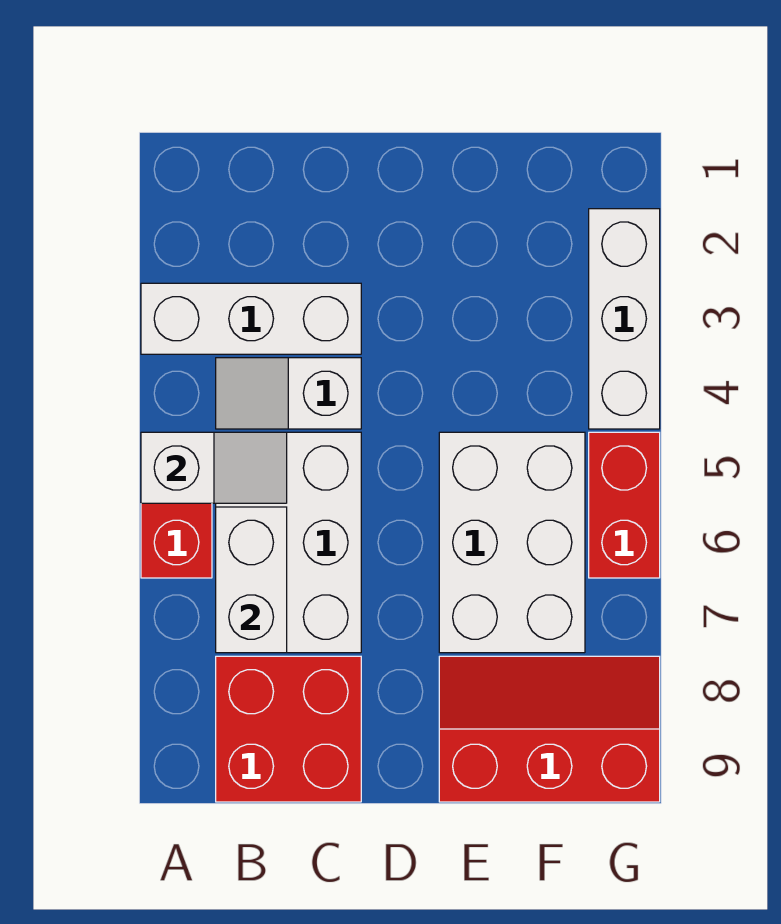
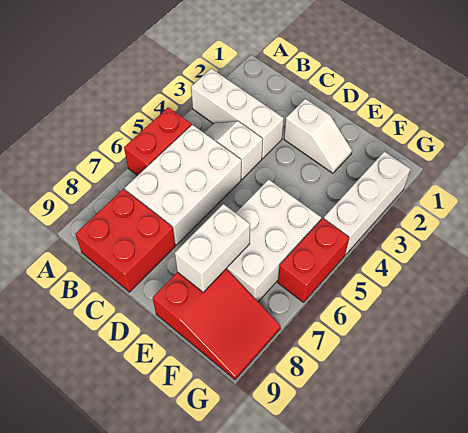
white slope A5:B5 level 2 top A -> white slope D2:E2 level 1 top D
white brick B6:B7 level 2 -> white brick E7:E8 level 2
red slope E8:G9 level 1 top 9 -> red slope E8:G9 level 1 top E

